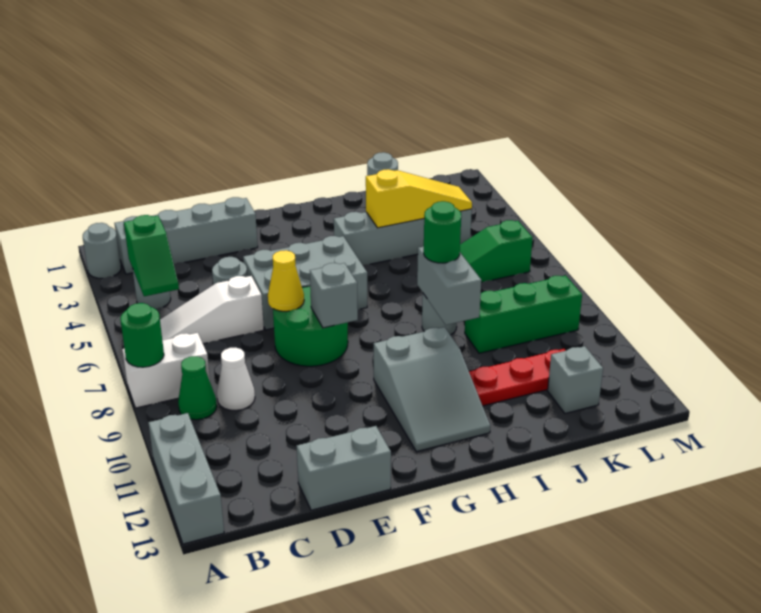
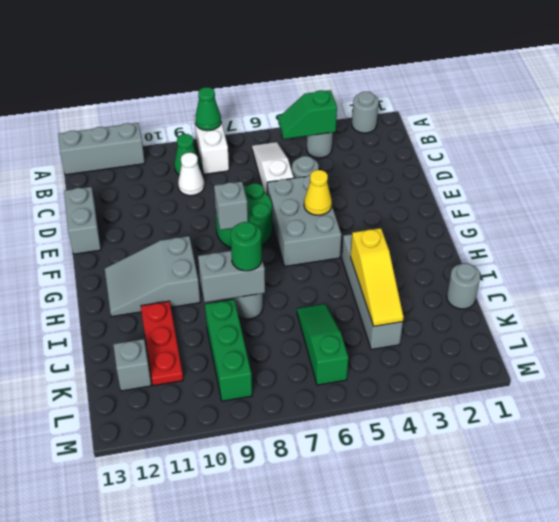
green round brick A8 level 2 -> green cone A8 level 2
grey brick B2:E2 level 1 -> none
yellow cone E7 level 2 -> yellow cone F5 level 2

